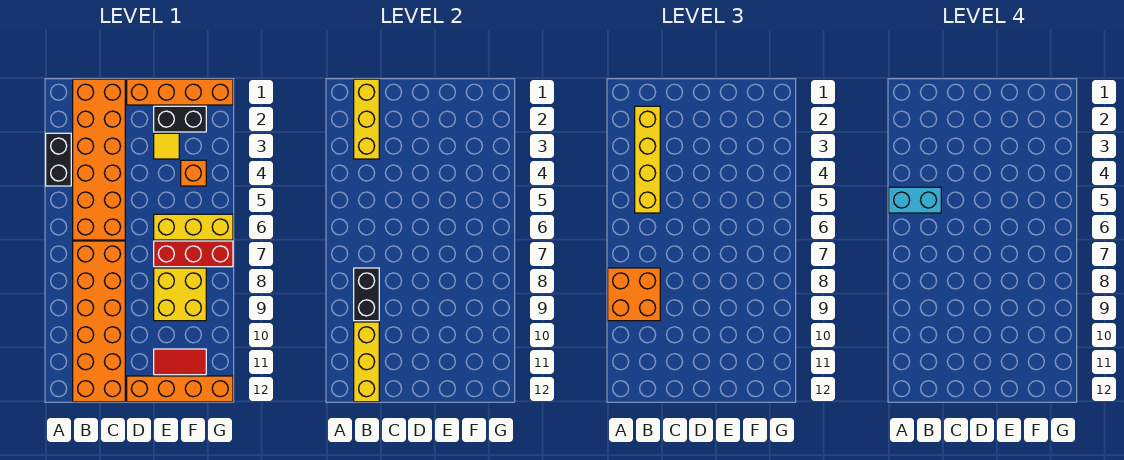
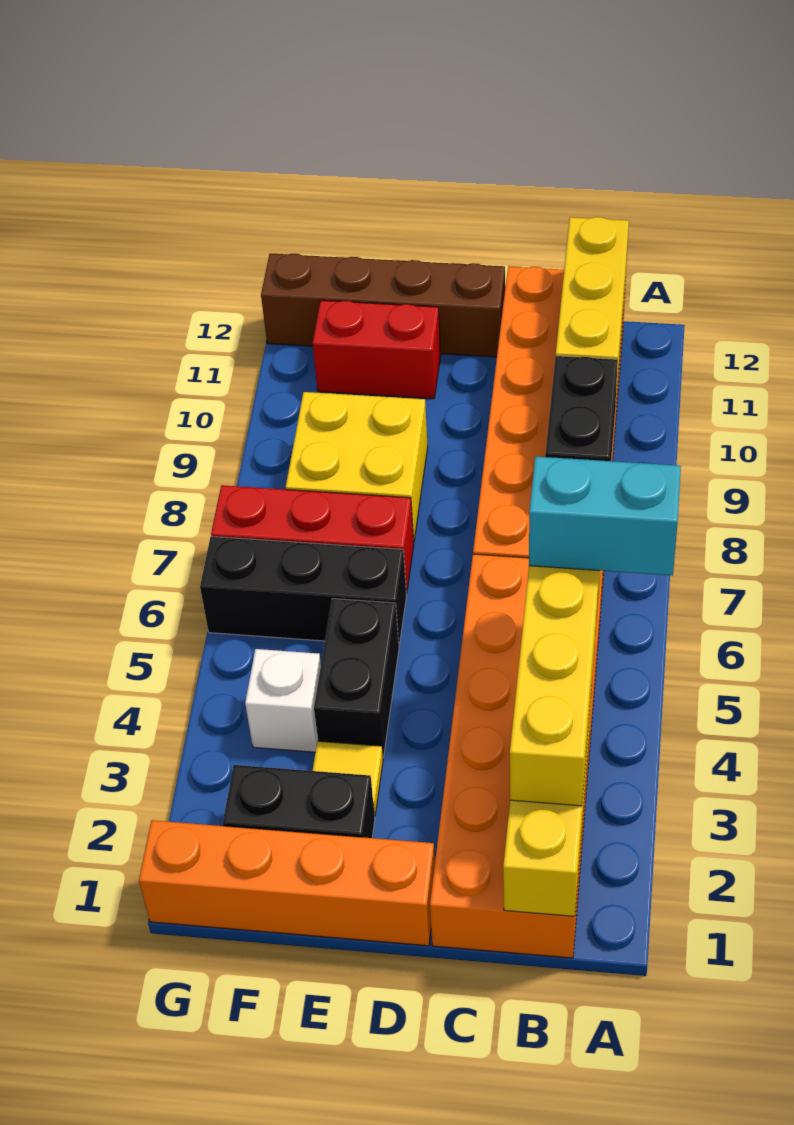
black brick A3:A4 level 1 -> black brick E4:E5 level 1
orange brick A8:B9 level 3 -> none
orange brick D12:G12 level 1 -> brown brick D12:G12 level 1
yellow brick E6:G6 level 1 -> black brick E6:G6 level 1
red tile E11:F11 level 1 -> red brick E11:F11 level 1
orange brick F4 level 1 -> white brick F4 level 1

